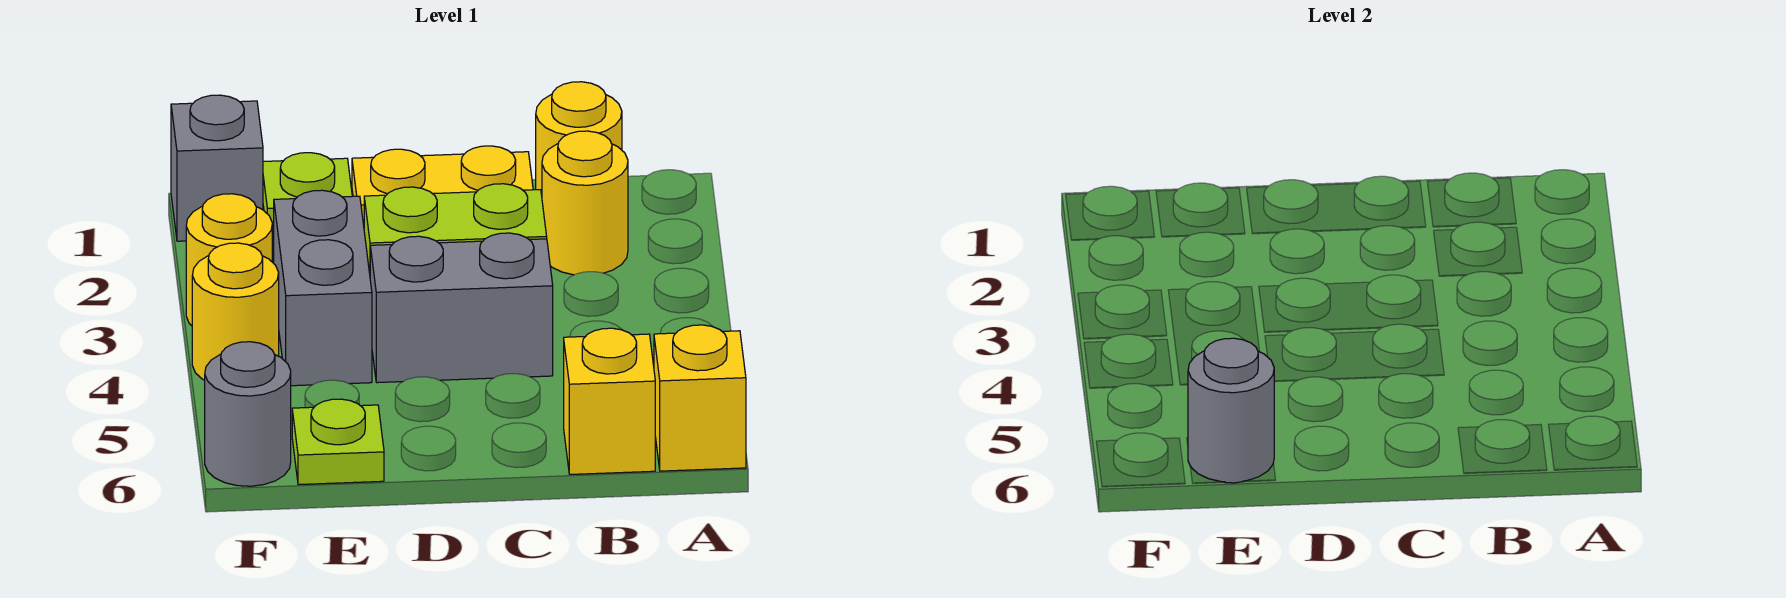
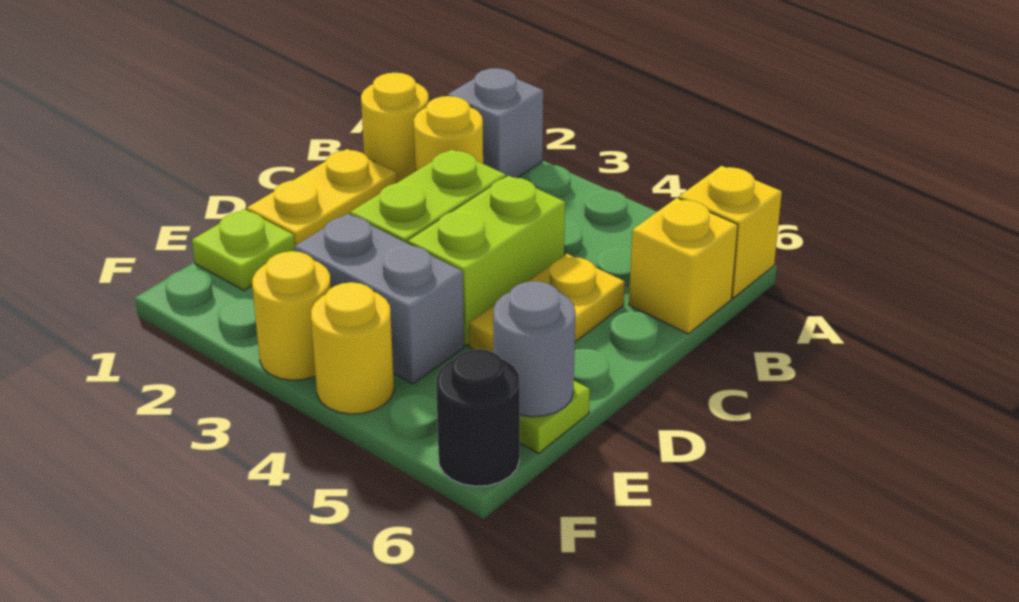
grey brick C4:D4 level 1 -> lime brick C4:D4 level 1
none -> yellow plate C5:D5 level 1
grey brick F1 level 1 -> grey brick A2 level 1
grey round brick F6 level 1 -> black round brick F6 level 1

